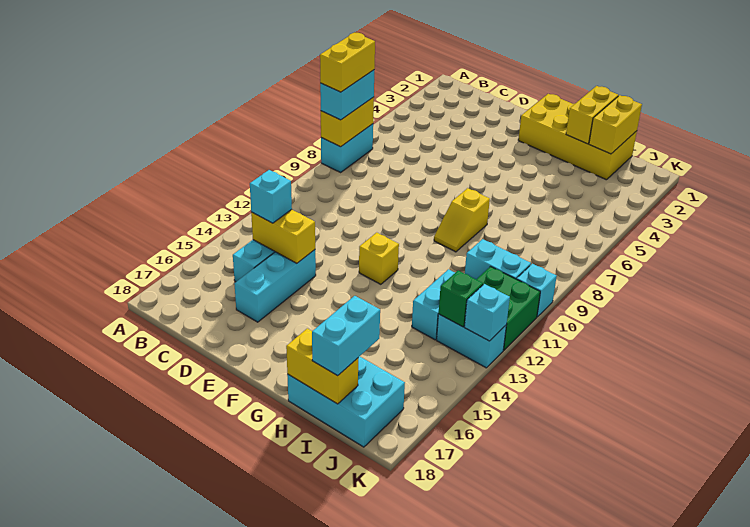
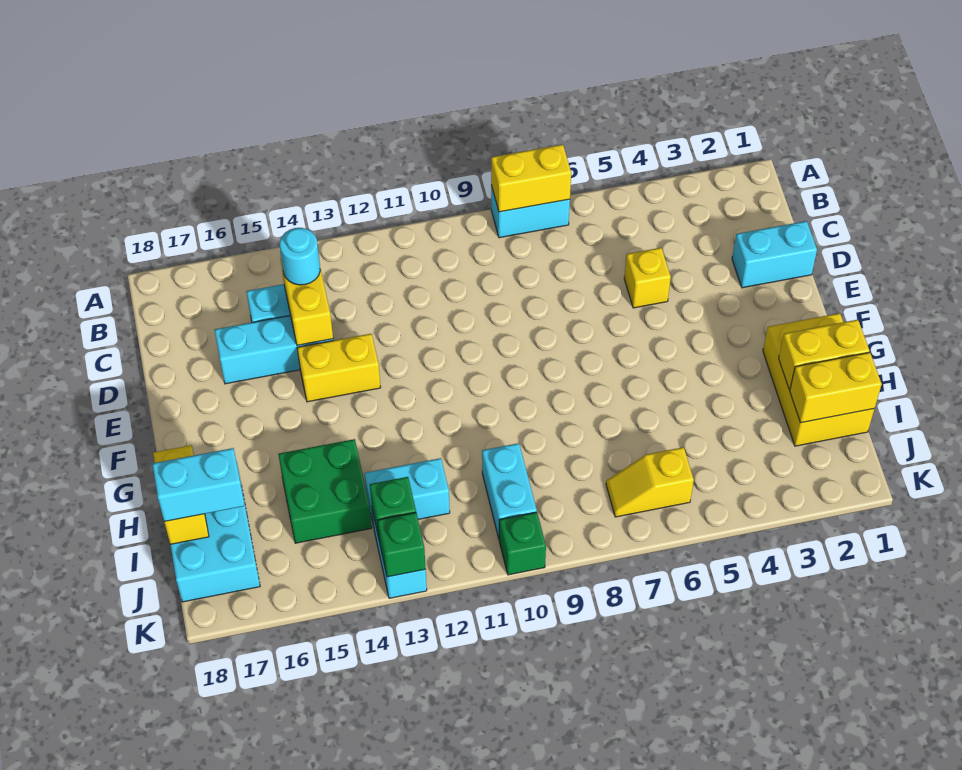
cyan brick A7:A8 level 3 -> cyan brick D1:D2 level 1
yellow brick A7:A8 level 4 -> yellow brick E13:E14 level 1
cyan brick C14 level 3 -> cyan round brick C14 level 3
yellow brick F1:I2 level 1 -> yellow brick G1:I2 level 1
yellow brick F12 level 1 -> yellow brick D5 level 1
yellow slope G8:G9 level 1 top 8 -> yellow slope J6:J7 level 1 top 6
green brick J11:K12 level 1 -> green brick H14:I15 level 1
cyan brick K10 level 1 -> green brick K10 level 1
cyan brick K13 level 2 -> green brick K13 level 2

